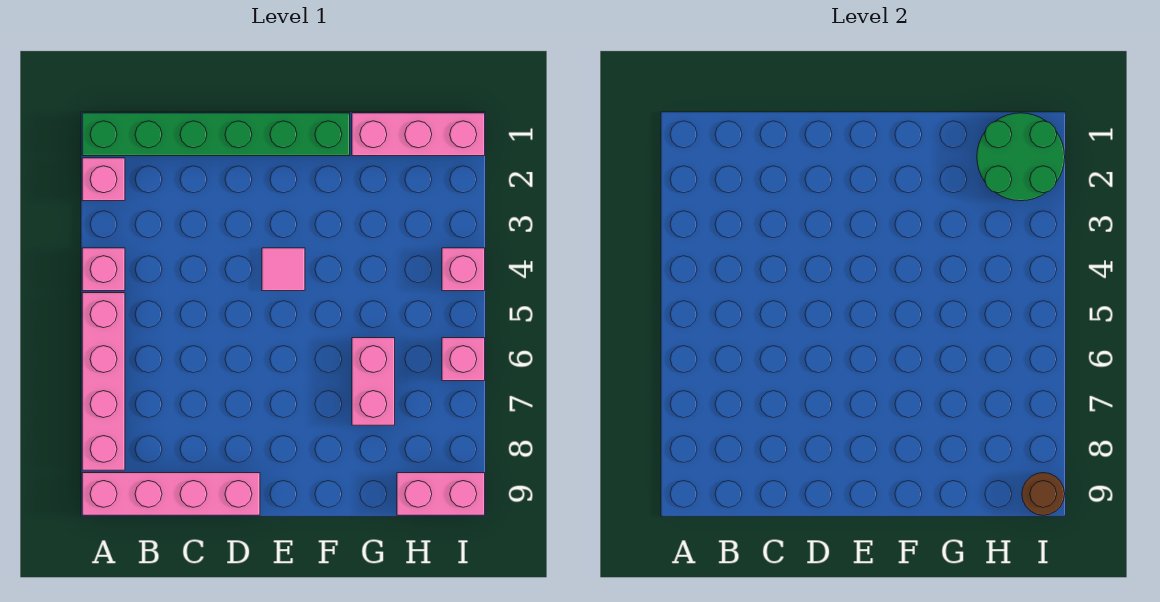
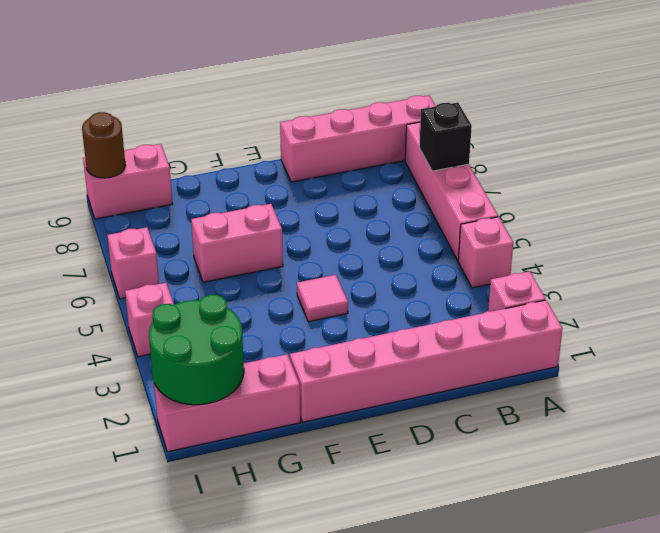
green brick A1:F1 level 1 -> pink brick A1:F1 level 1
none -> black brick A7 level 2
pink brick G6:G7 level 1 -> pink brick F6:G6 level 1

